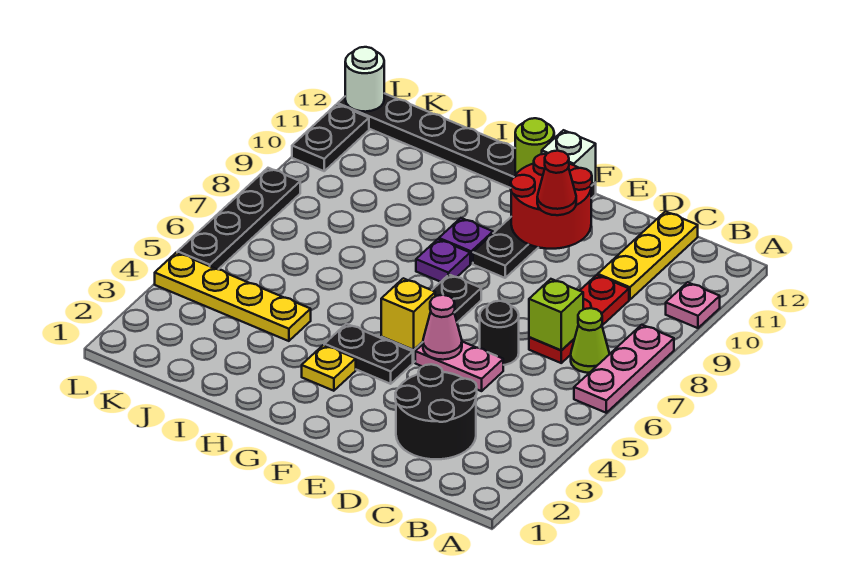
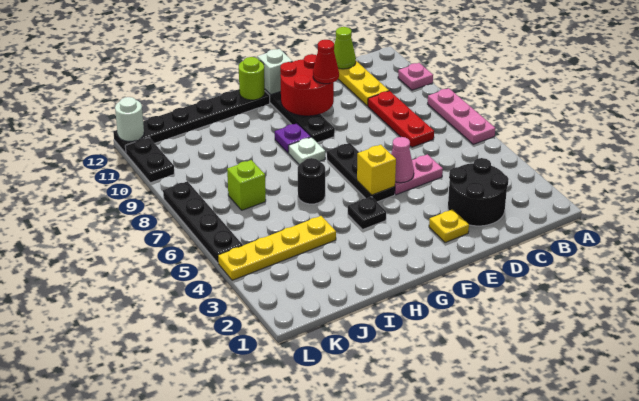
lime cone B7 level 1 -> lime cone C12 level 2
lime brick C7 level 2 -> lime brick J7 level 1
black round brick D6 level 1 -> black round brick H6 level 1
black plate F4:G4 level 1 -> black plate G4 level 1
yellow plate G3 level 1 -> yellow plate E2 level 1
purple plate G8 level 1 -> white plate G8 level 1

